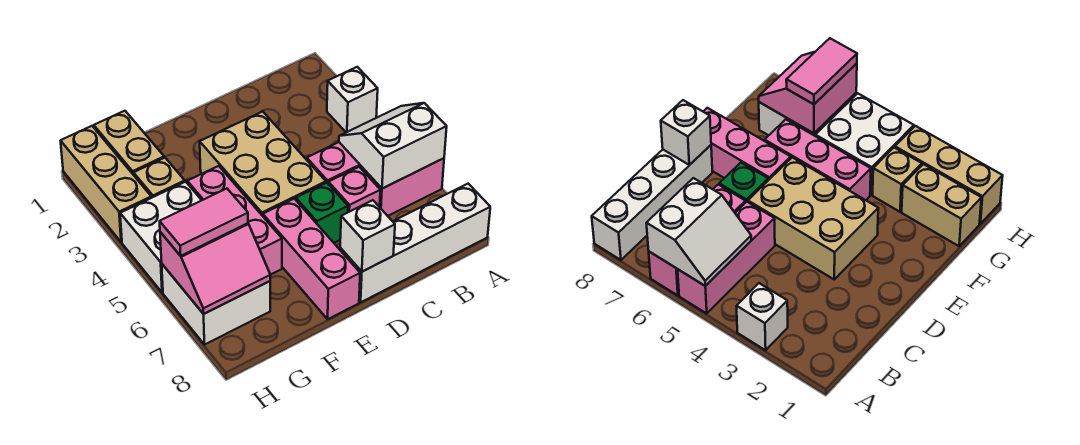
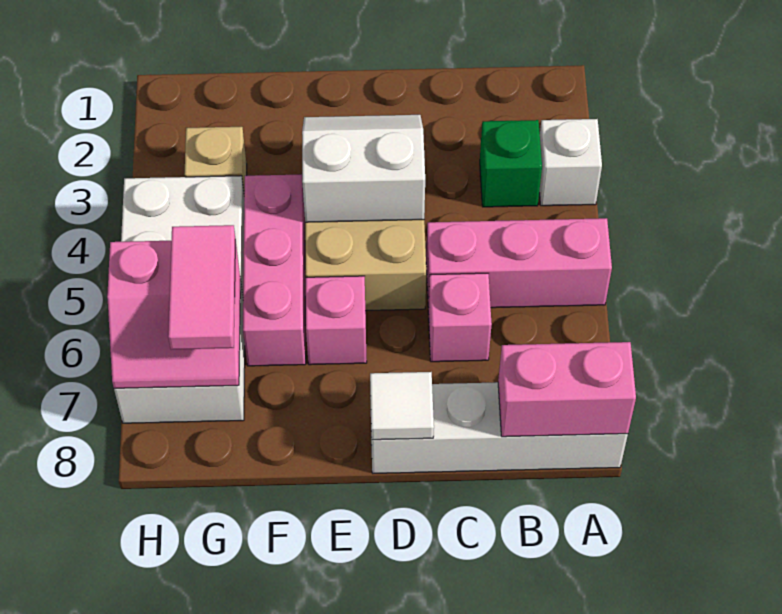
white slope A5:B6 level 2 top 6 -> white slope D3:E4 level 2 top 4
pink brick A6:B6 level 1 -> pink brick A8:B8 level 2
green brick D6 level 1 -> green brick B3 level 1
white brick D8 level 2 -> white tile D8 level 2
pink brick E6:E8 level 1 -> pink brick E6 level 1
tan brick G1:G2 level 1 -> none
pink tile G6:H6 level 3 -> pink tile G6:G7 level 3
tan brick H1:H3 level 1 -> none

